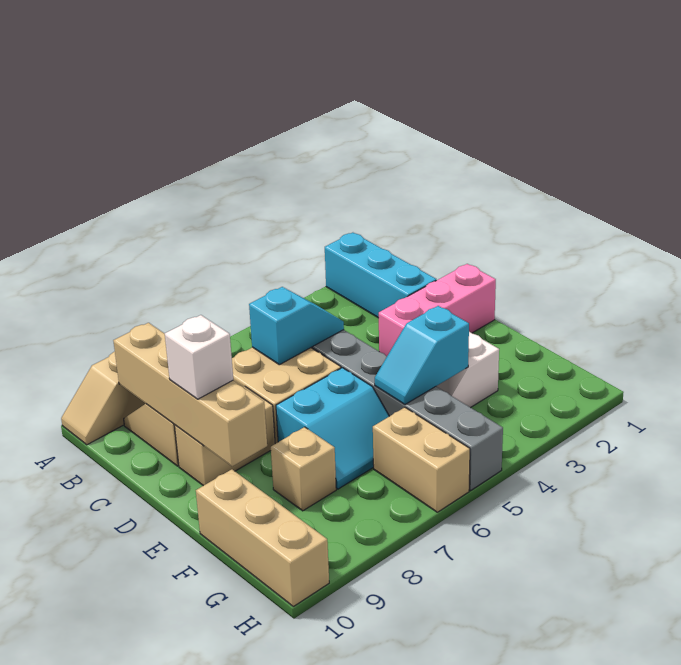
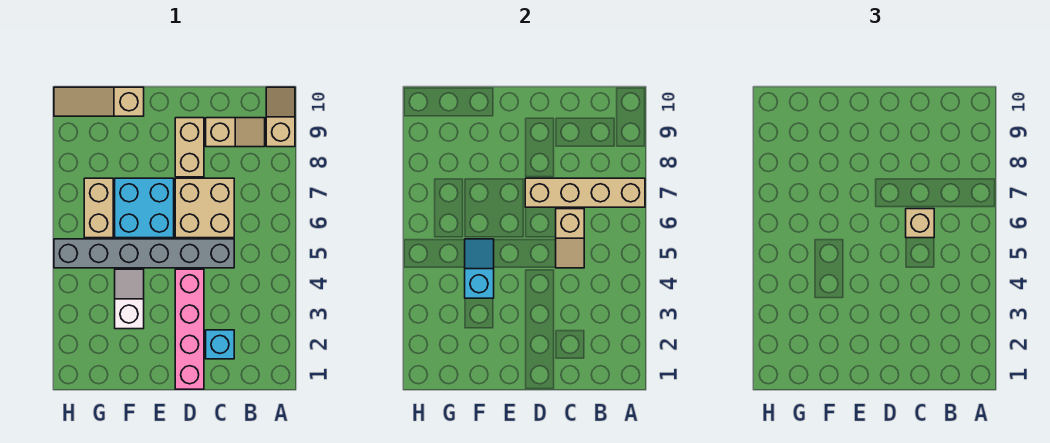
cyan brick A2:C2 level 1 -> cyan brick C2 level 1
tan brick B9:E9 level 2 -> tan brick A7:D7 level 2
cyan slope C5:C6 level 2 top 6 -> tan slope C5:C6 level 2 top 6
pink brick D1:D3 level 1 -> pink brick D1:D4 level 1
white brick D9 level 3 -> none
cyan slope E6:F7 level 1 top E -> cyan brick E6:F7 level 1
tan brick F8 level 1 -> tan brick C6 level 3
tan brick F10:H10 level 1 -> tan slope F10:H10 level 1 top F
tan brick G6:H6 level 1 -> tan brick G6:G7 level 1

